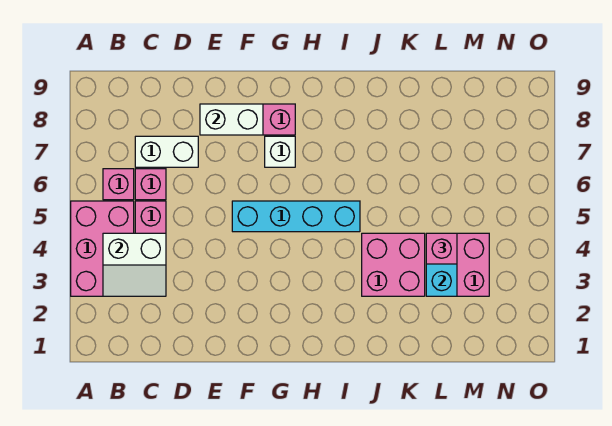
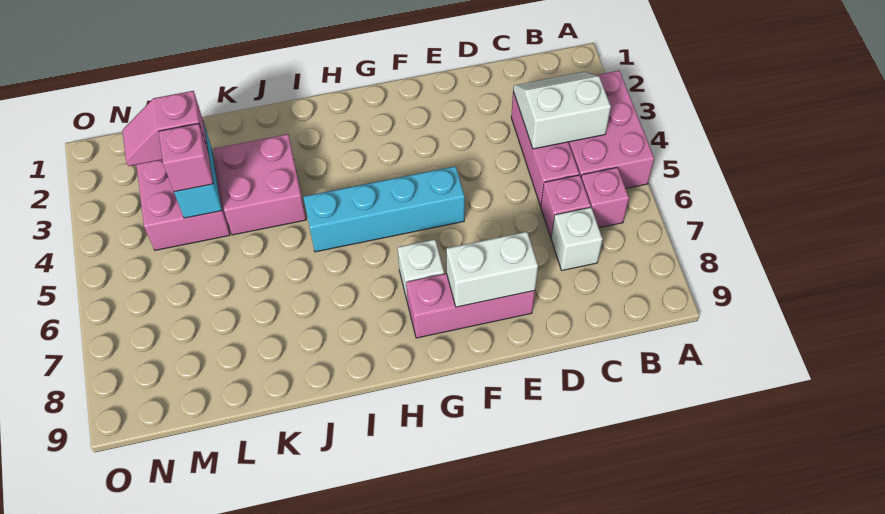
white brick C7:D7 level 1 -> white brick C7 level 1
none -> pink slope L3:M3 level 3 top L

